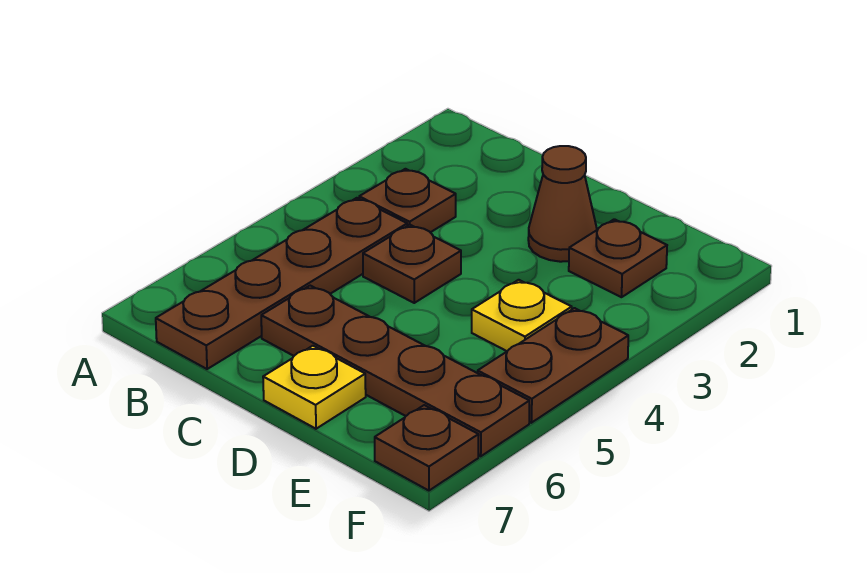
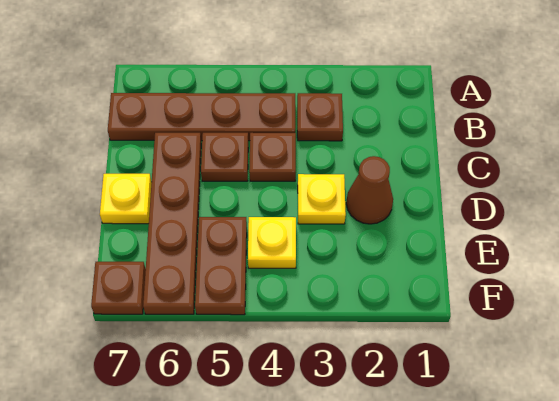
none -> yellow plate D3 level 1
brown plate E2 level 1 -> brown plate C5 level 1
brown plate F4:F5 level 1 -> brown plate E5:F5 level 1

